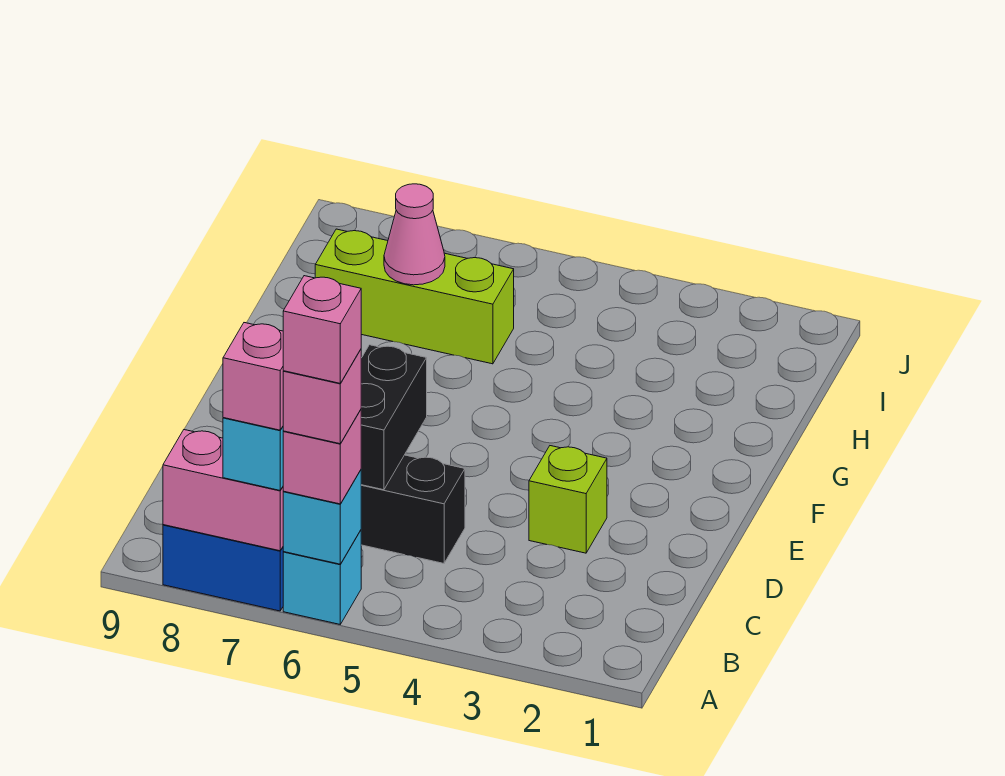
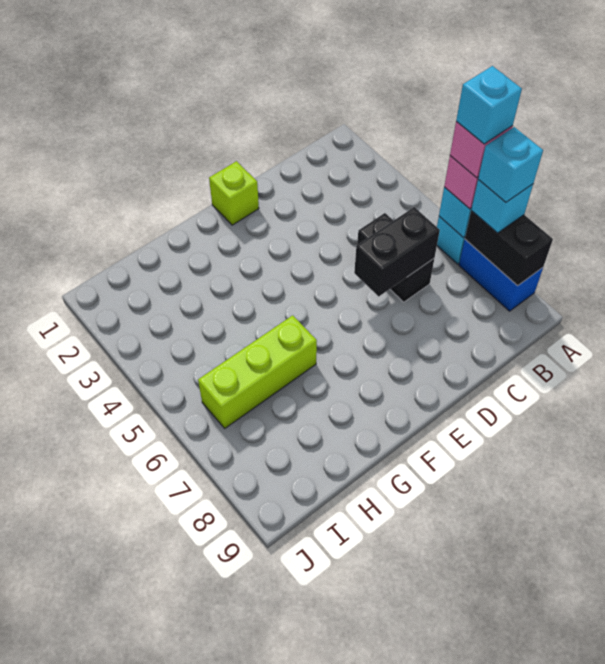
pink brick A6 level 5 -> cyan brick A6 level 5
pink brick A7:A8 level 2 -> black brick A7:A8 level 2
pink brick A7 level 4 -> cyan brick A7 level 4
lime brick D3 level 1 -> lime brick E1 level 1
lime brick H6:H8 level 1 -> lime brick G6:I6 level 1
pink cone H7 level 2 -> none

